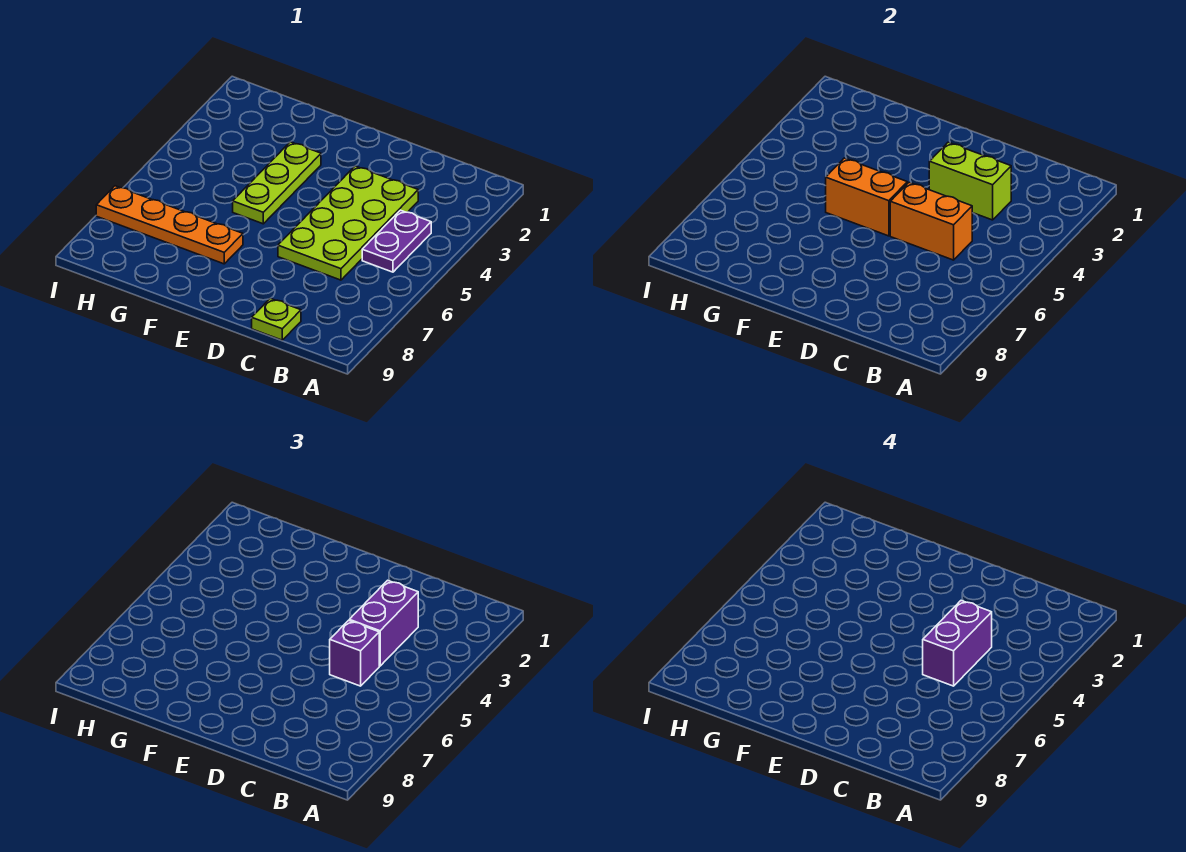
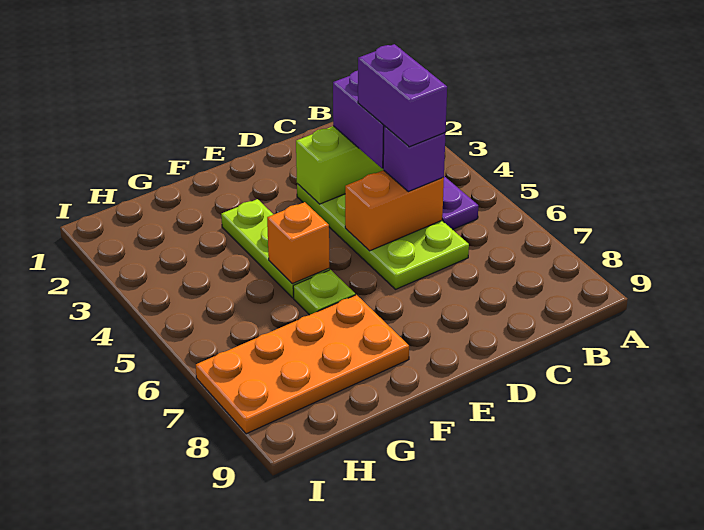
lime plate C9 level 1 -> lime plate F6 level 1
orange brick E5:F5 level 2 -> orange brick F5 level 2
orange plate F7:I7 level 1 -> orange plate F7:I8 level 1

